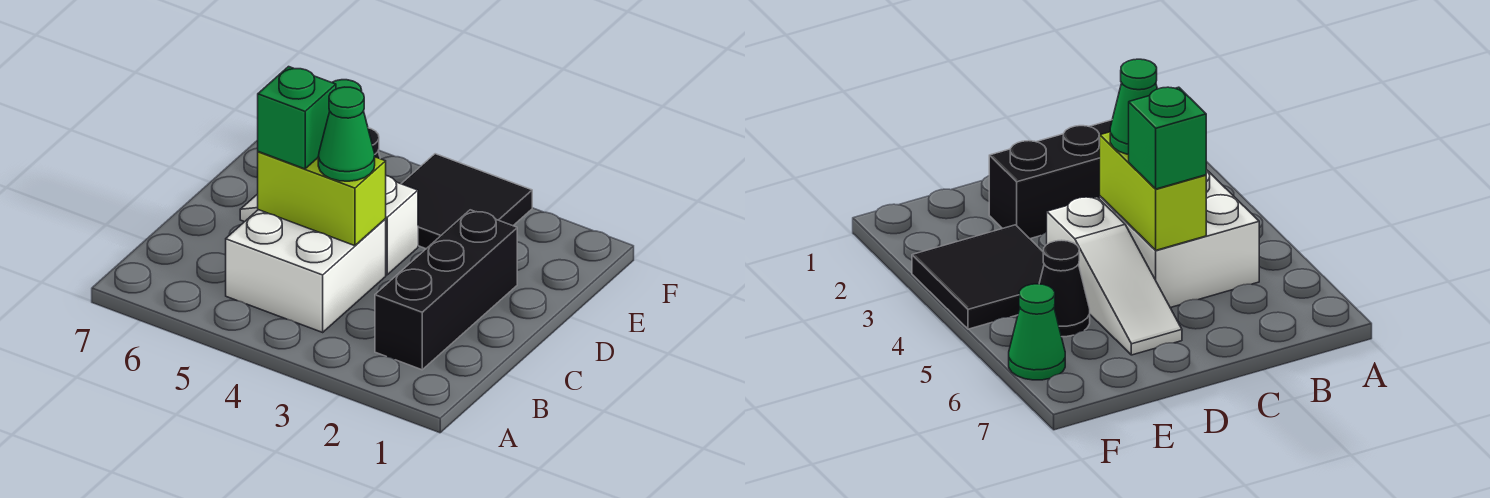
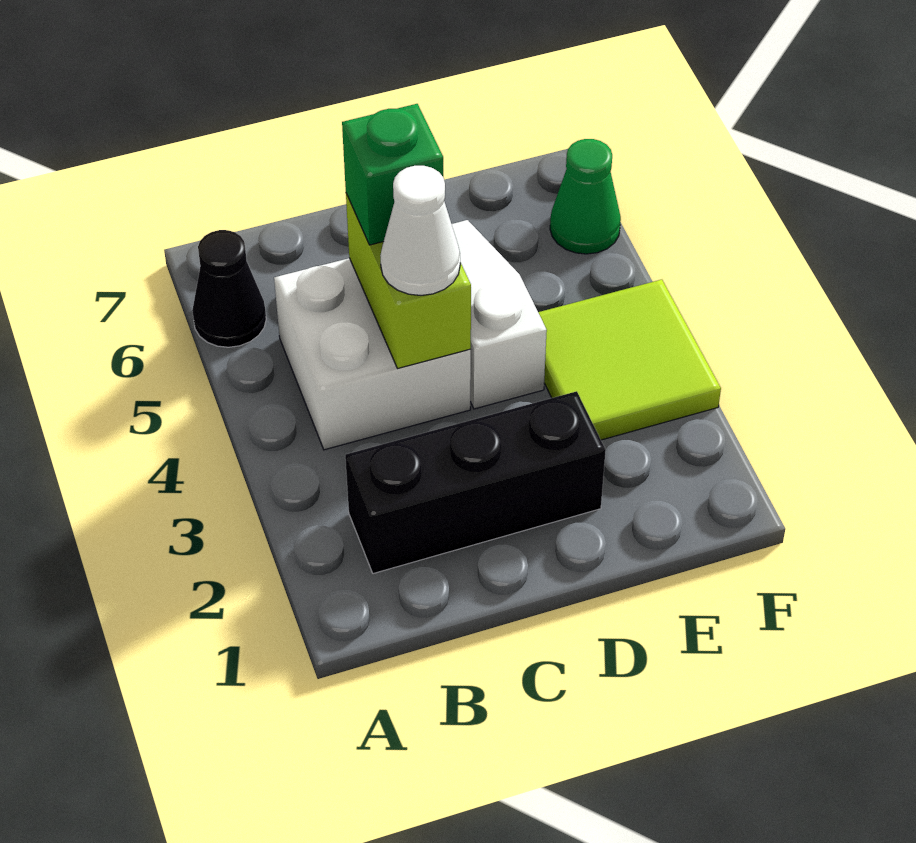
green cone C4 level 3 -> white cone C4 level 3
black tile E3:F4 level 1 -> lime tile E3:F4 level 1
black cone E5 level 1 -> black cone A6 level 1

